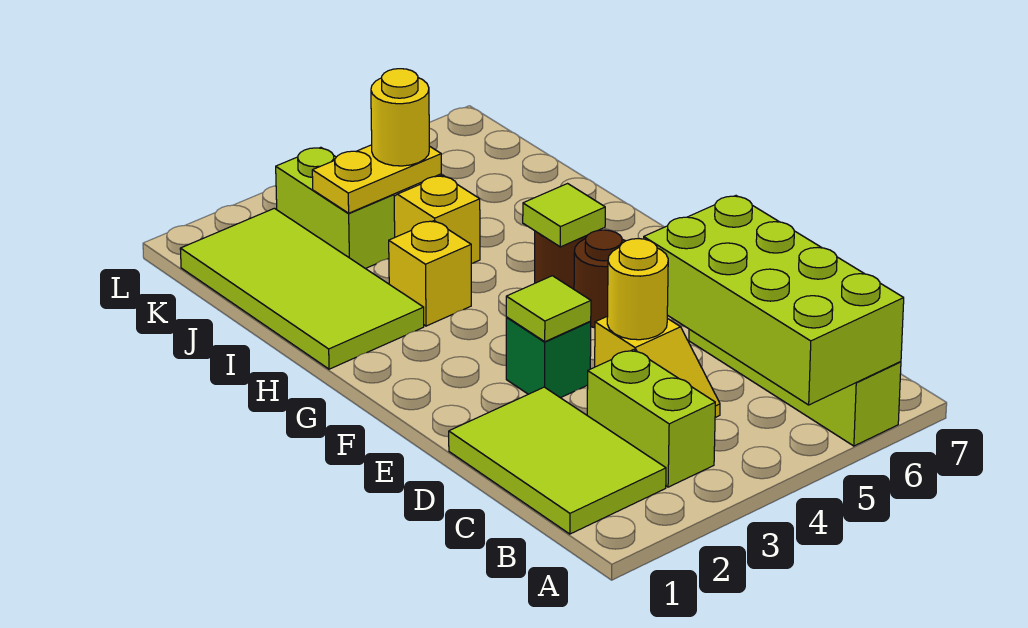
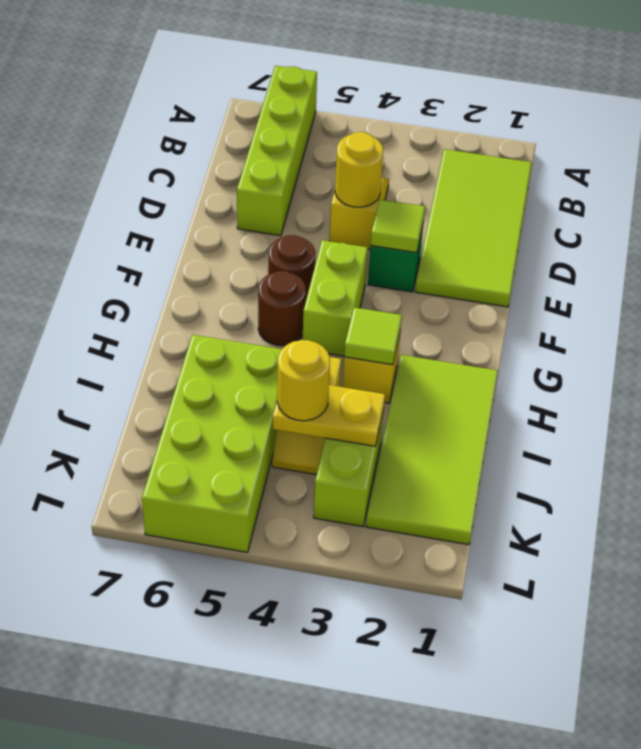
lime brick A5:D6 level 2 -> lime brick I5:L6 level 1
lime tile B1:D2 level 1 -> lime tile B1:E2 level 1
lime brick B3:C3 level 1 -> lime brick F4:G4 level 1
lime tile G5 level 2 -> lime tile H3 level 2

